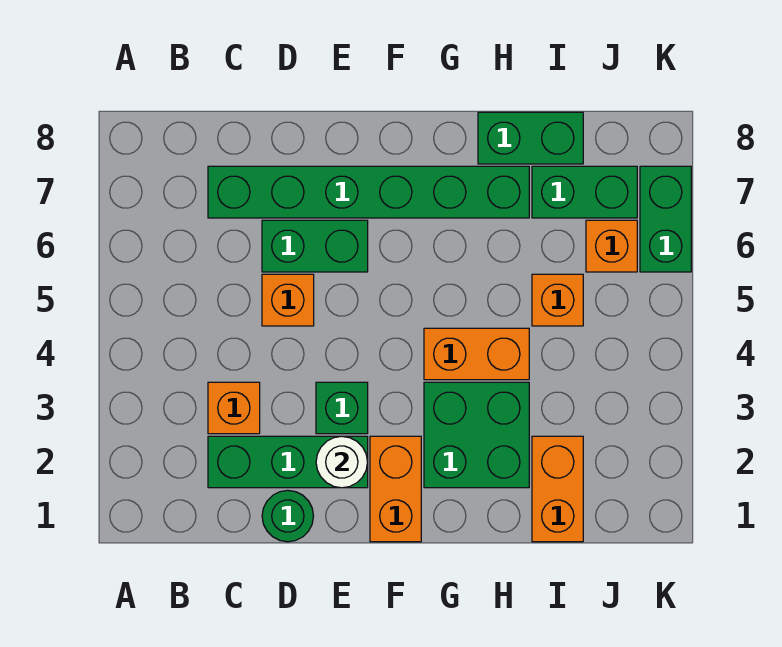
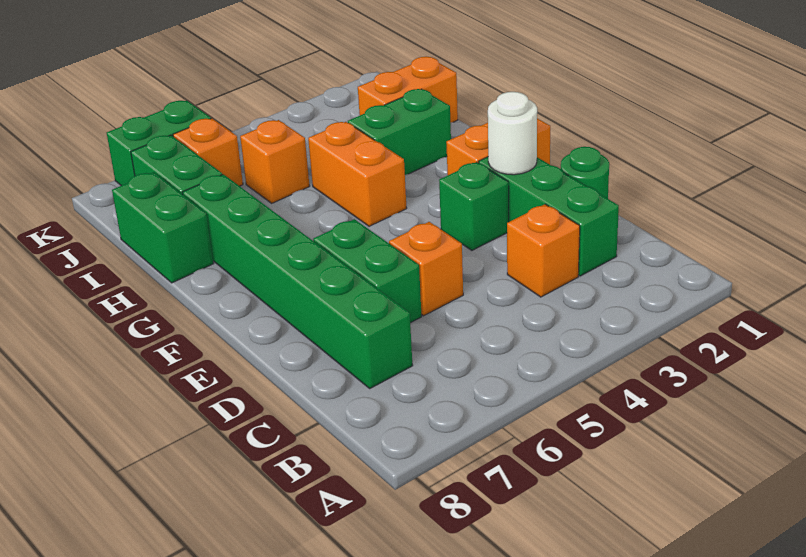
green brick G2:H3 level 1 -> green brick H2:H3 level 1

